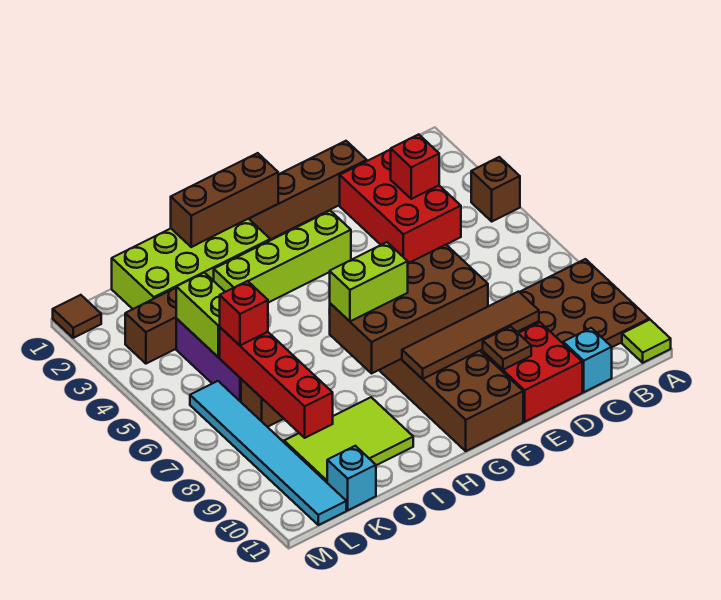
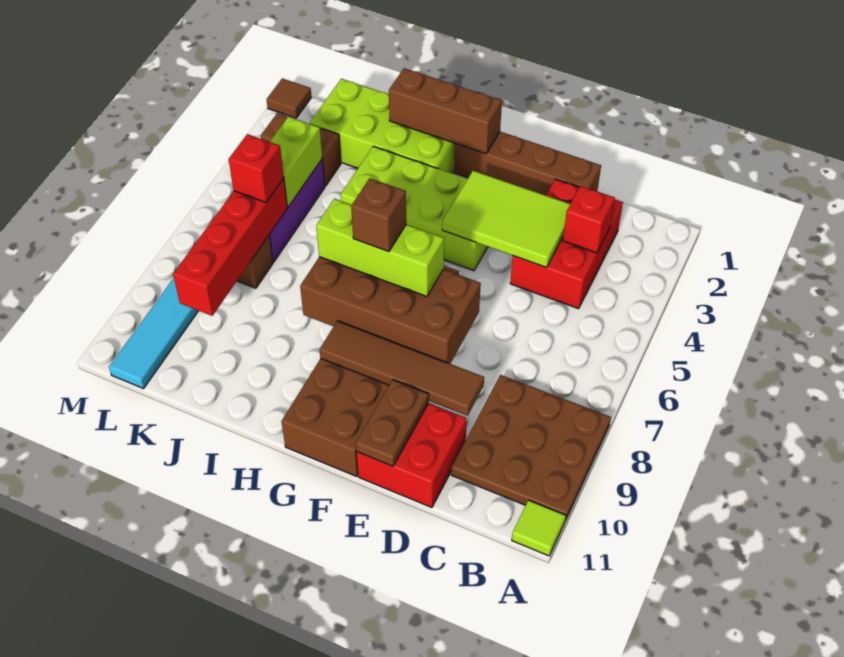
brown brick A4 level 1 -> brown brick G7 level 4
cyan brick C11 level 1 -> none
brown plate E10 level 2 -> brown plate E10:E11 level 2
lime brick F3:I3 level 1 -> lime brick F3:I4 level 1
lime brick G7:H7 level 3 -> lime brick F7:H7 level 3
lime tile I9:K10 level 1 -> lime tile D3:F4 level 2
cyan brick K11 level 1 -> none

